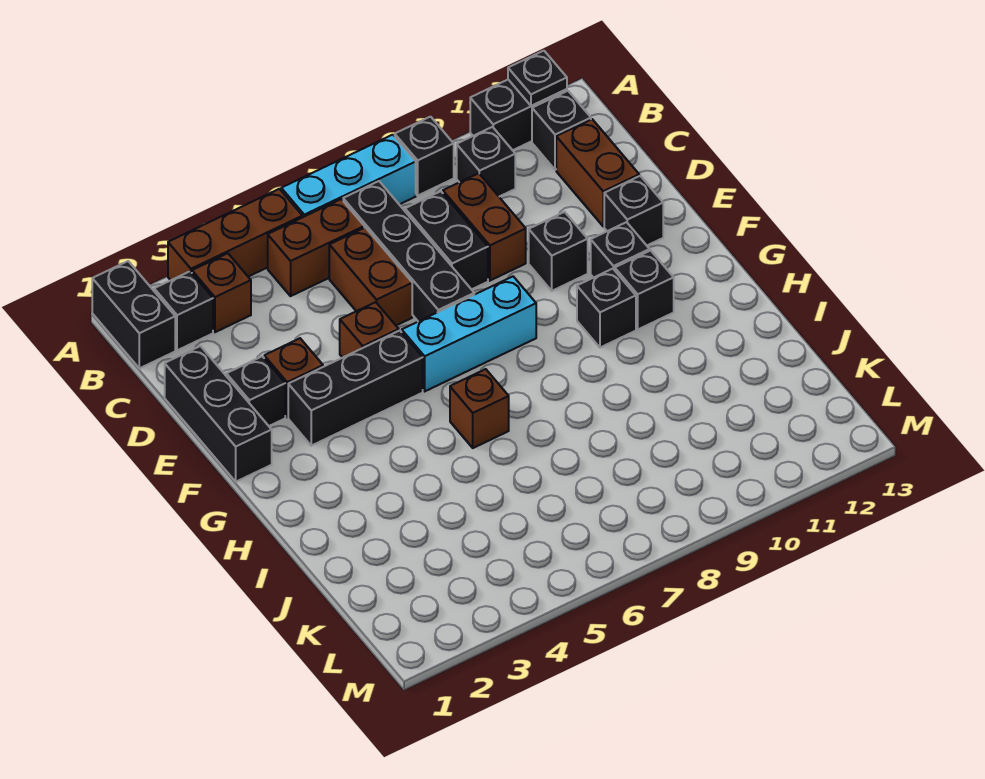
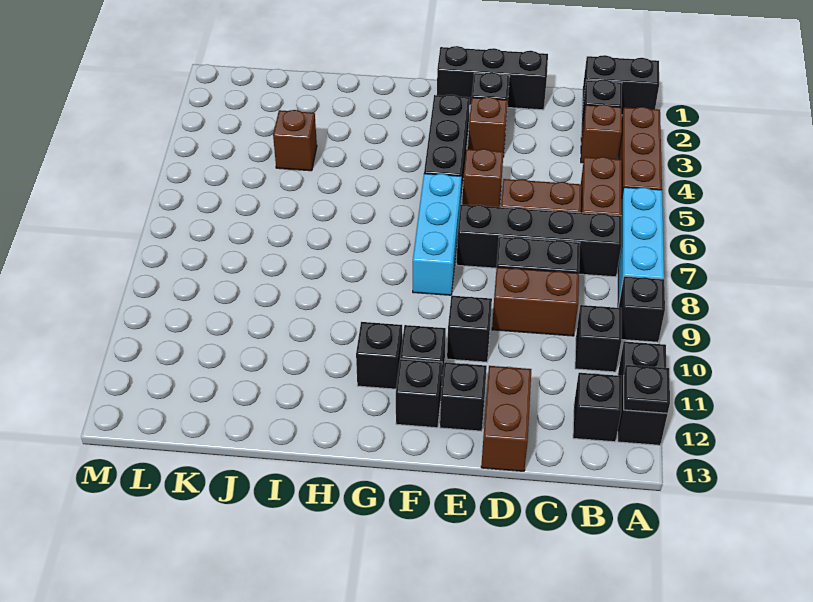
brown brick C12:D12 level 1 -> brown brick D12:D13 level 1
black brick G10 level 1 -> black brick F12 level 1
brown brick H6 level 1 -> brown brick J4 level 1

